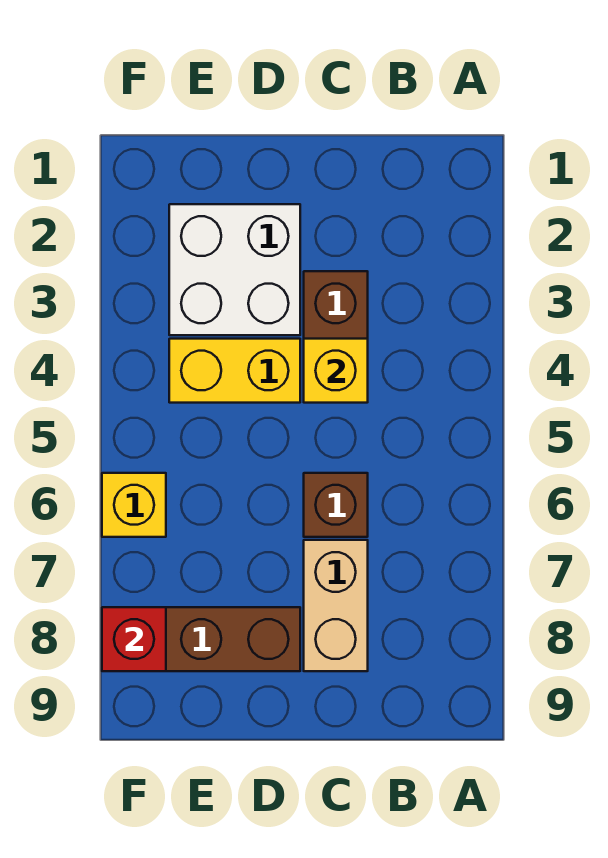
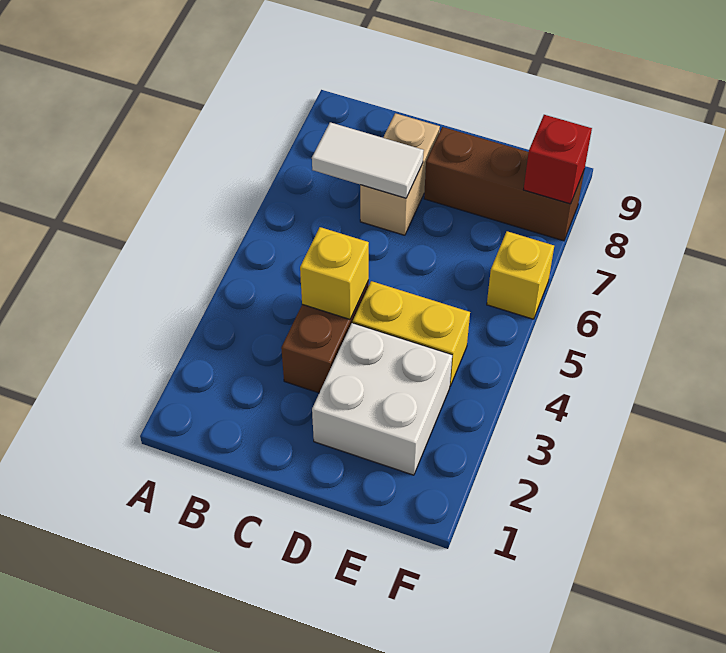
none -> white tile B7:C7 level 2
brown brick C6 level 1 -> none

